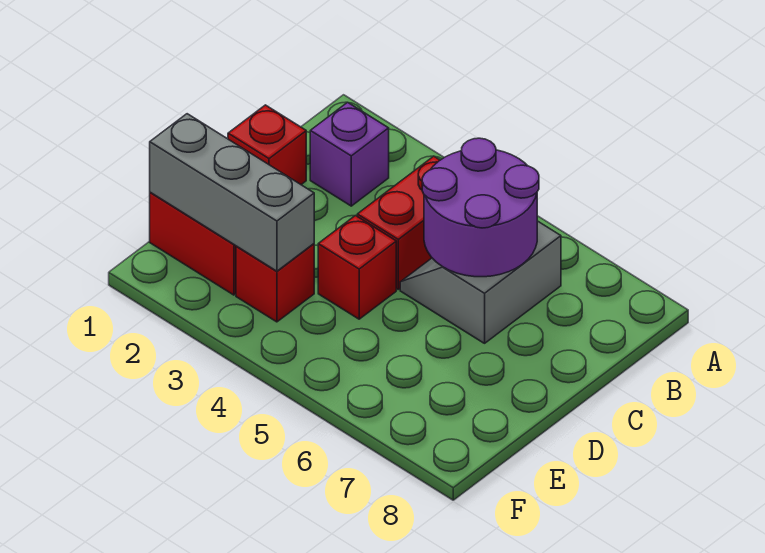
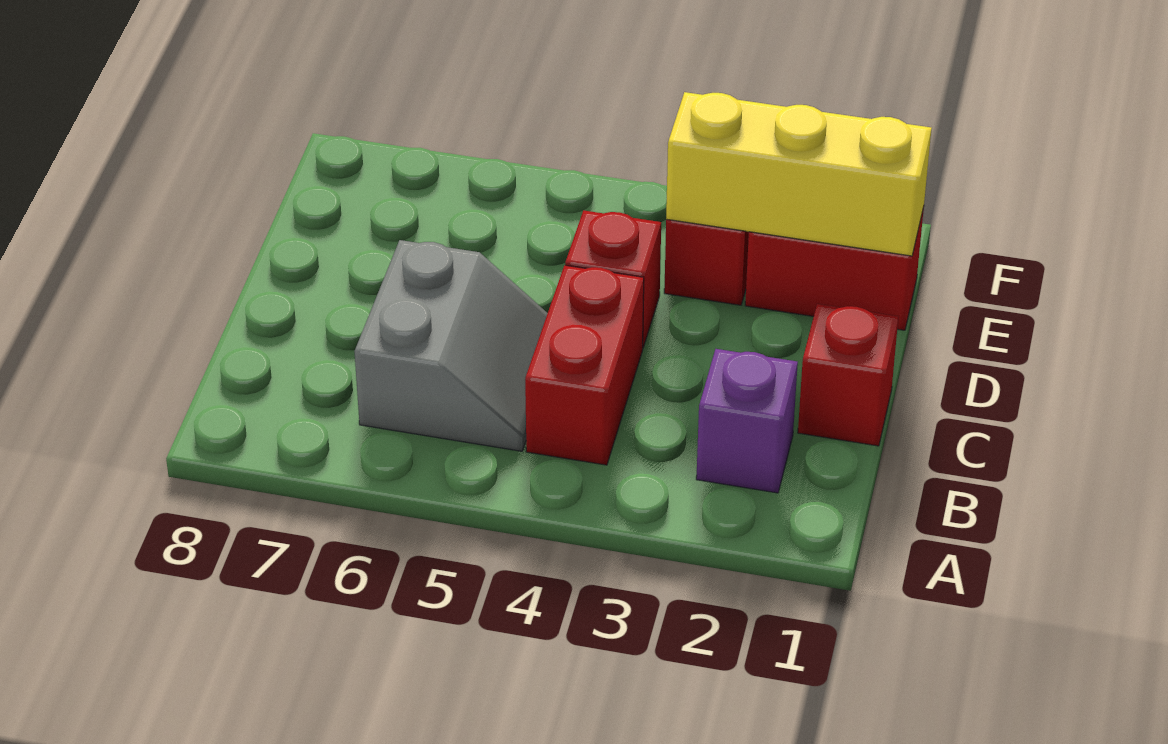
purple round brick B5:C6 level 2 -> none
grey brick E1:E3 level 2 -> yellow brick E1:E3 level 2

